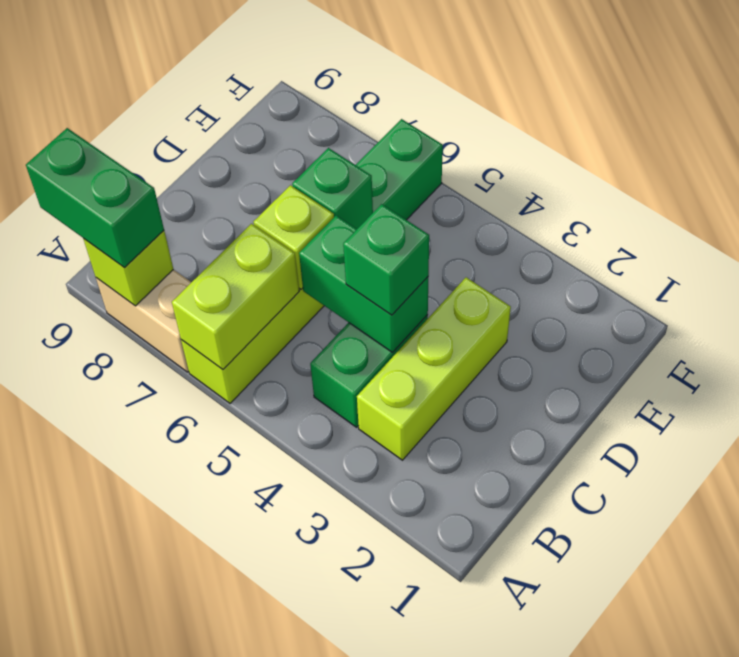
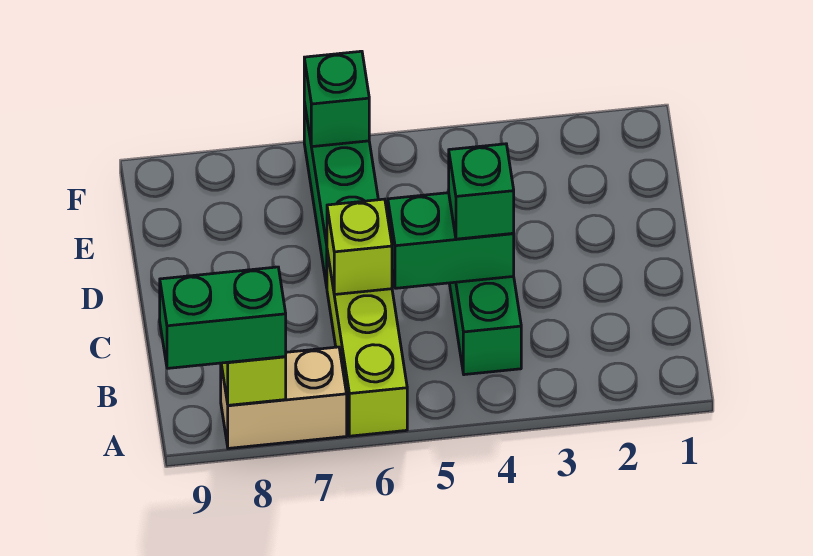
lime brick A6:B6 level 2 -> none
lime brick B3:D3 level 1 -> none
green brick D6 level 2 -> green brick F6 level 2

